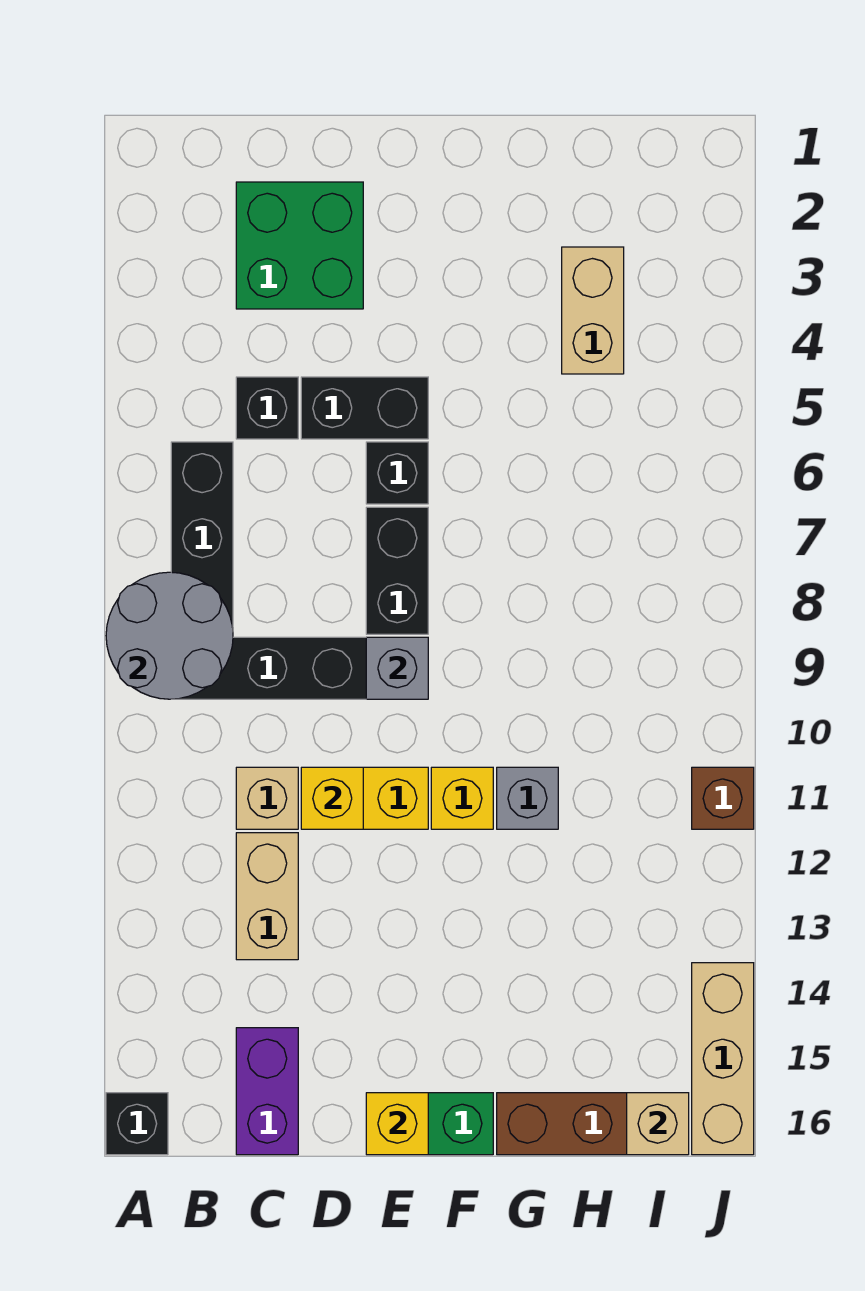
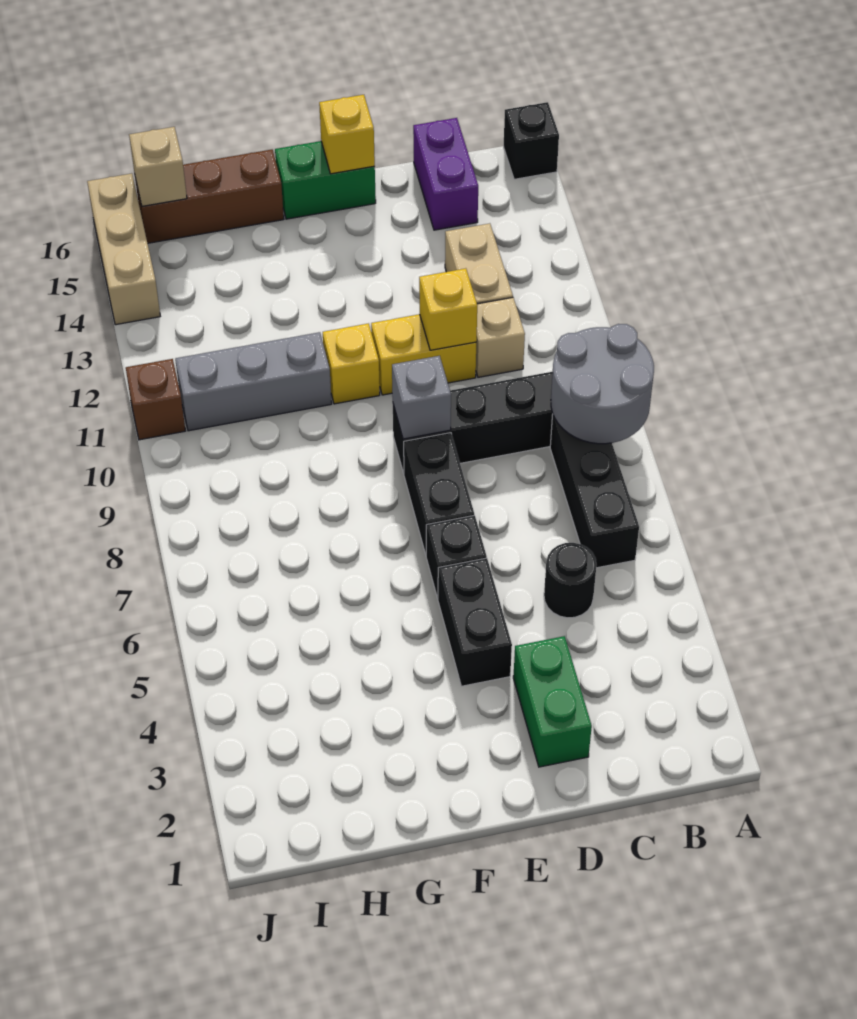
green brick C2:D3 level 1 -> green brick D2:D3 level 1
black brick C5 level 1 -> black round brick C5 level 1
black brick D5:E5 level 1 -> black brick E4:E5 level 1
grey brick G11 level 1 -> grey brick G11:I11 level 1
tan brick H3:H4 level 1 -> none

